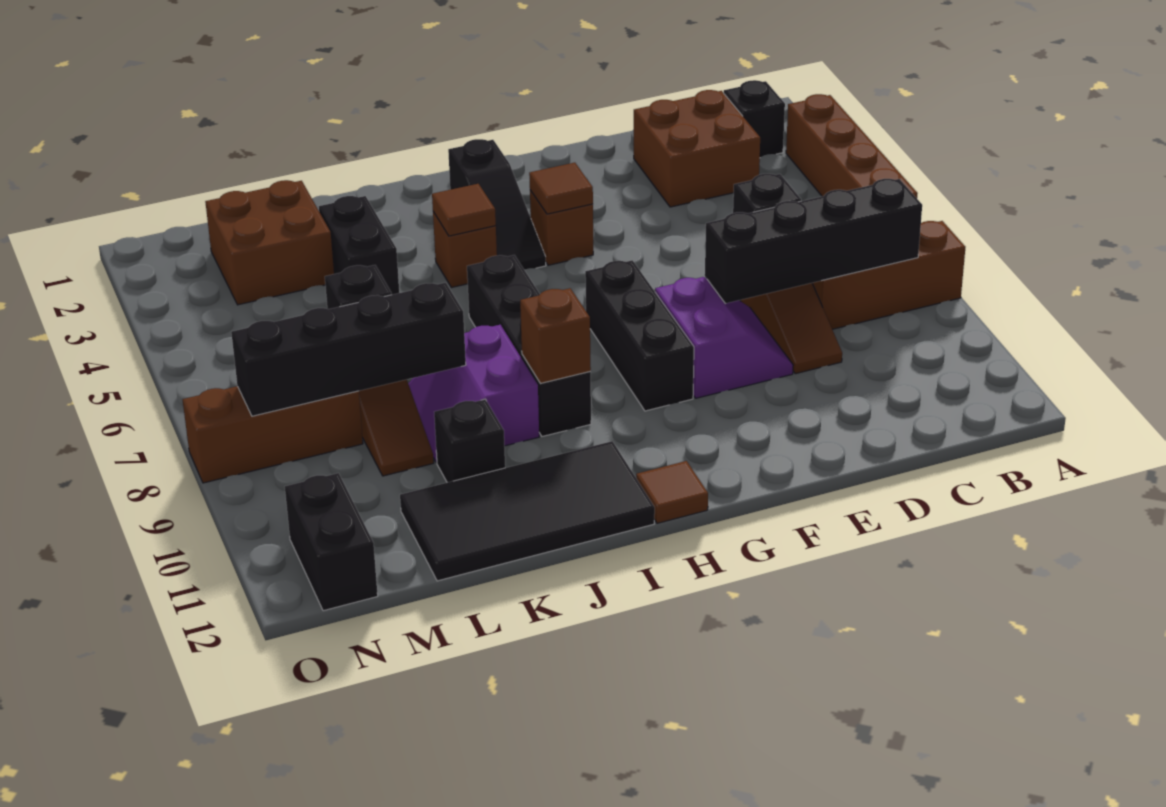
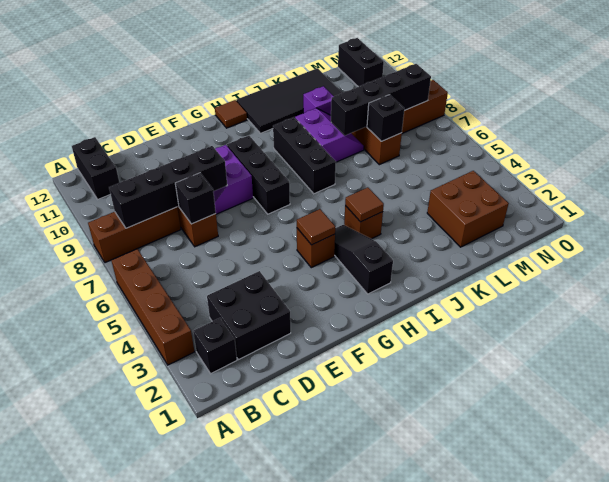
brown brick C2:D3 level 1 -> black brick C2:D3 level 1
black brick I6:I9 level 1 -> black brick I7:I9 level 1
brown brick I9 level 2 -> none
black brick K3:K4 level 1 -> black brick B11:B12 level 1
black brick K10 level 1 -> purple brick K10 level 1

